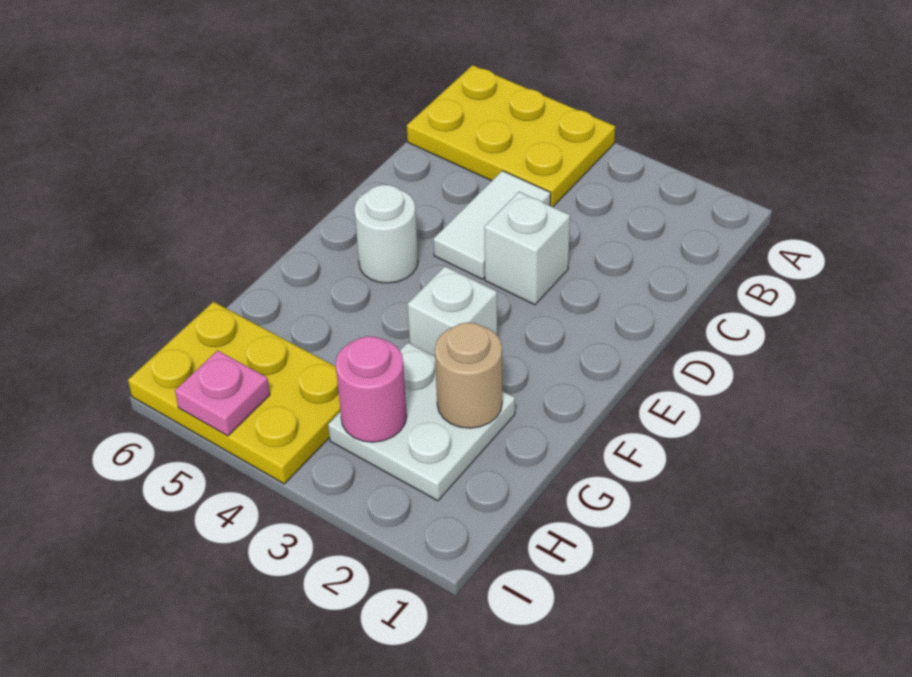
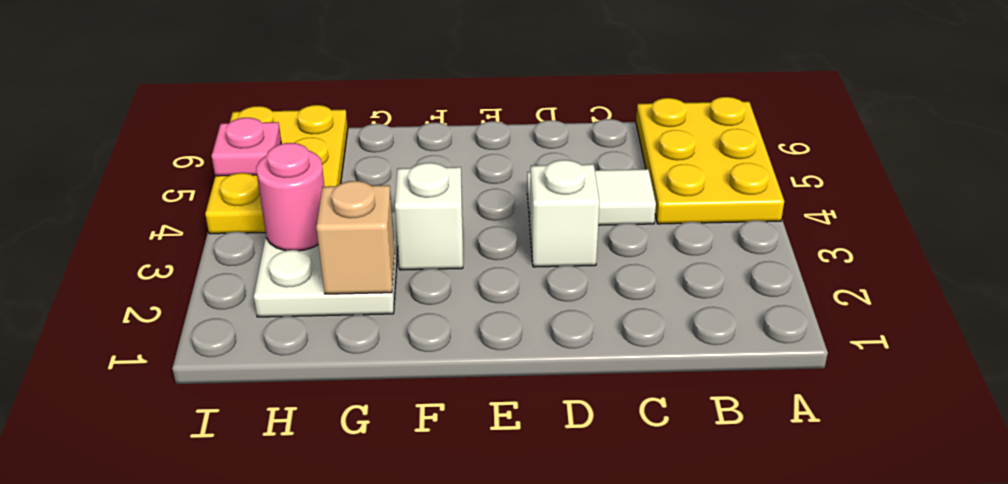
white round brick E5 level 1 -> none
tan round brick G2 level 2 -> tan brick G2 level 2

